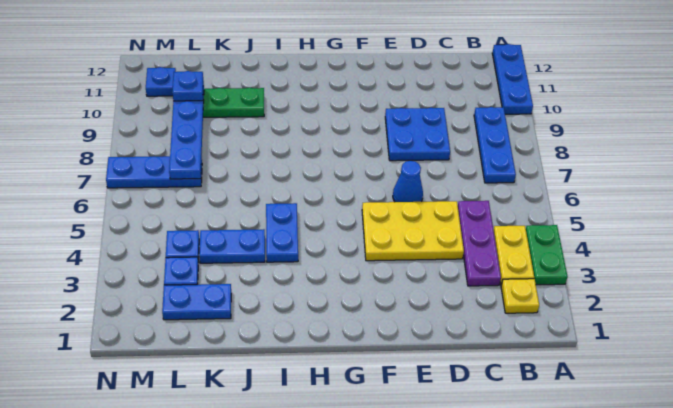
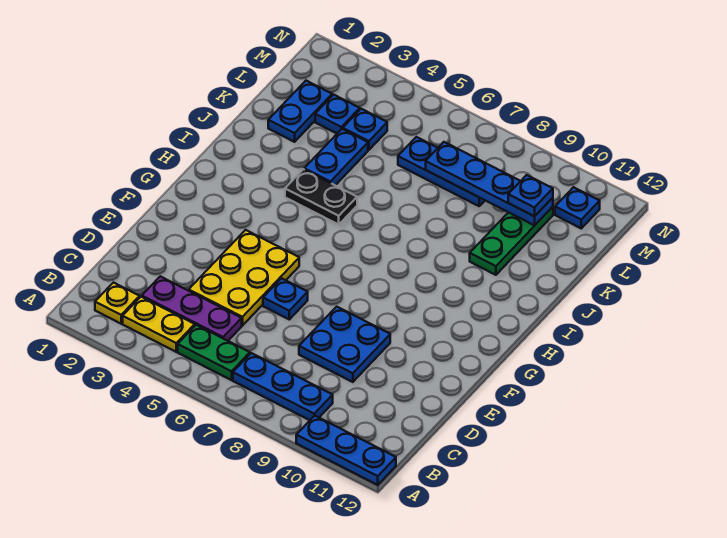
green plate A3:A4 level 1 -> green plate B5:B6 level 1
blue cone E6 level 1 -> blue plate E6 level 1
blue plate I4:I5 level 1 -> black plate I4:I5 level 1
blue plate L7:N7 level 1 -> blue plate L6:L8 level 1

